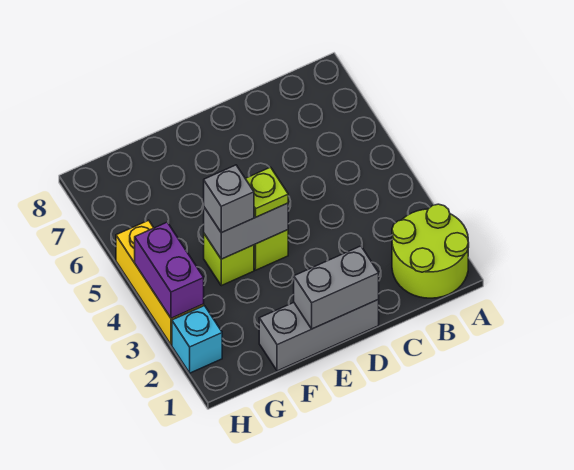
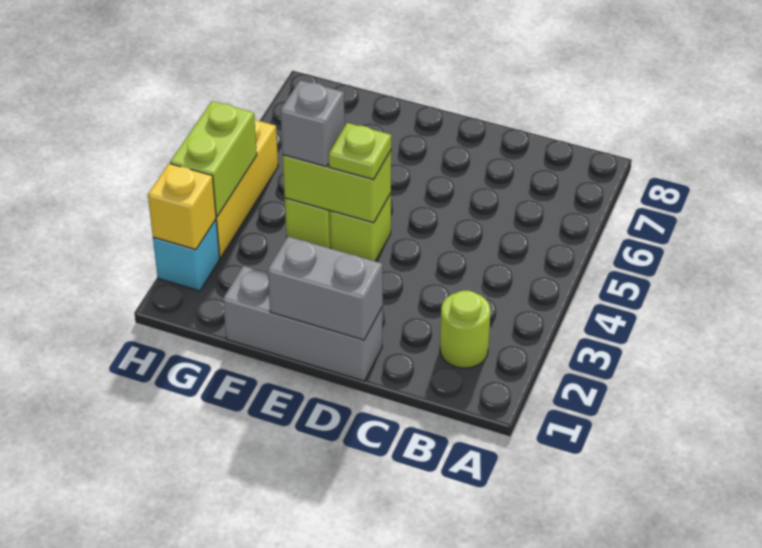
lime round brick A1:B2 level 1 -> lime round brick B2 level 1
grey brick E4:F4 level 2 -> lime brick E4:F4 level 2
none -> yellow brick H2 level 2
purple brick H3:H4 level 2 -> lime brick H3:H4 level 2

